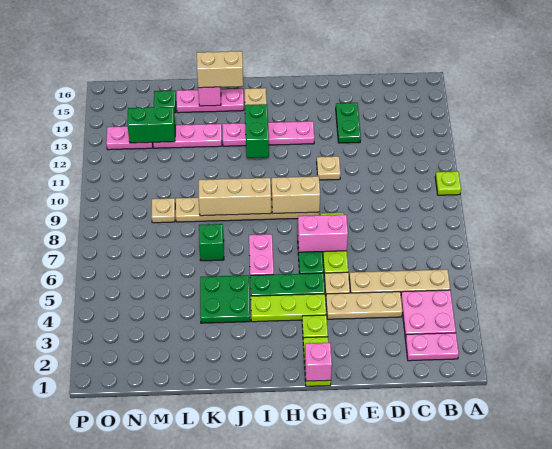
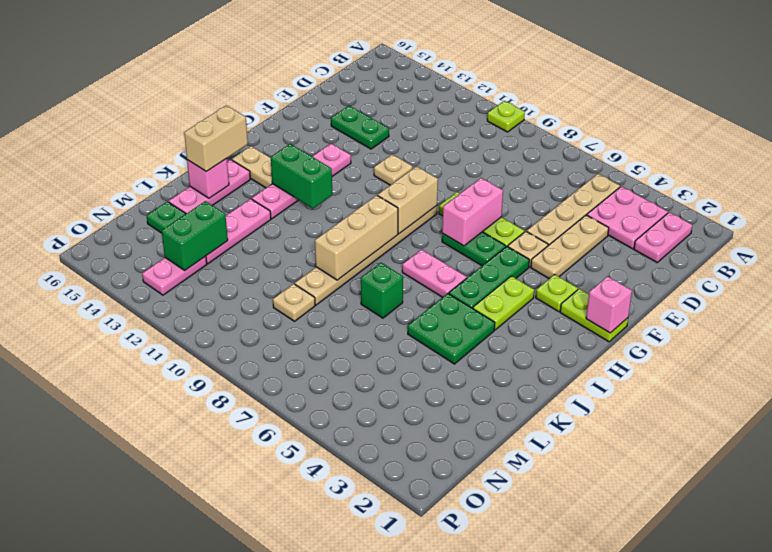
lime plate G4:I4 level 1 -> lime plate H4:I4 level 1

